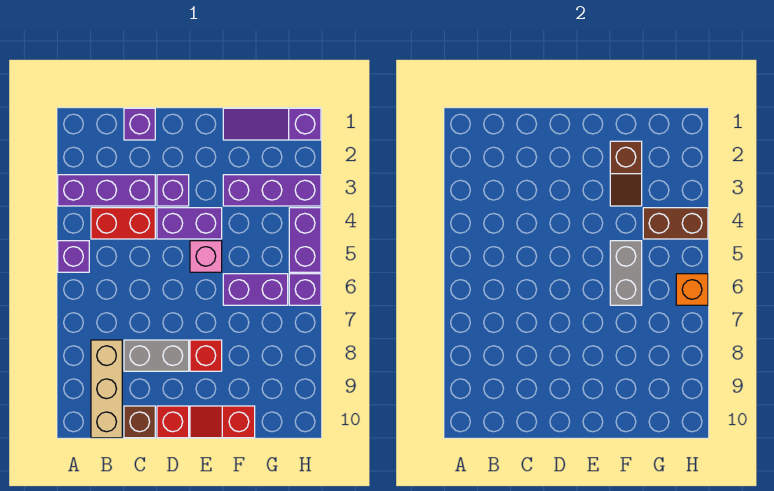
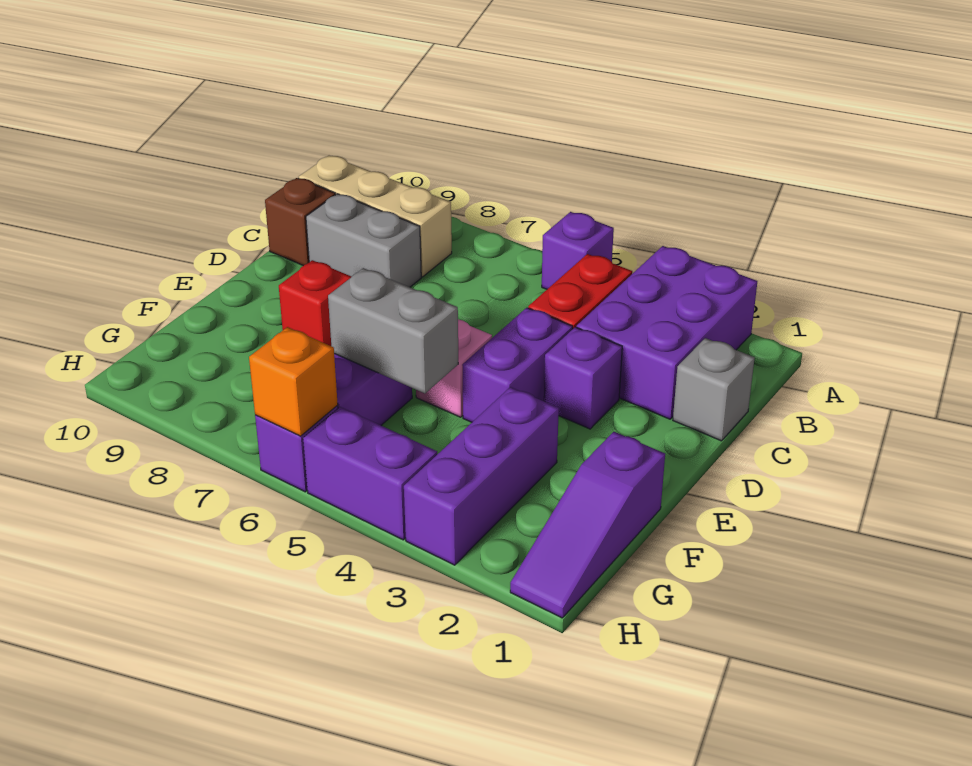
purple brick A3:C3 level 1 -> purple brick A2:C3 level 1
purple brick C1 level 1 -> grey brick C1 level 1
grey brick C8:D8 level 1 -> grey brick C8:C9 level 1
red brick D10 level 1 -> none
red slope E10:F10 level 1 top F -> none
purple slope F1:H1 level 1 top H -> purple slope F1:H1 level 1 top F
brown slope F2:F3 level 2 top 2 -> none
brown brick G4:H4 level 2 -> none

